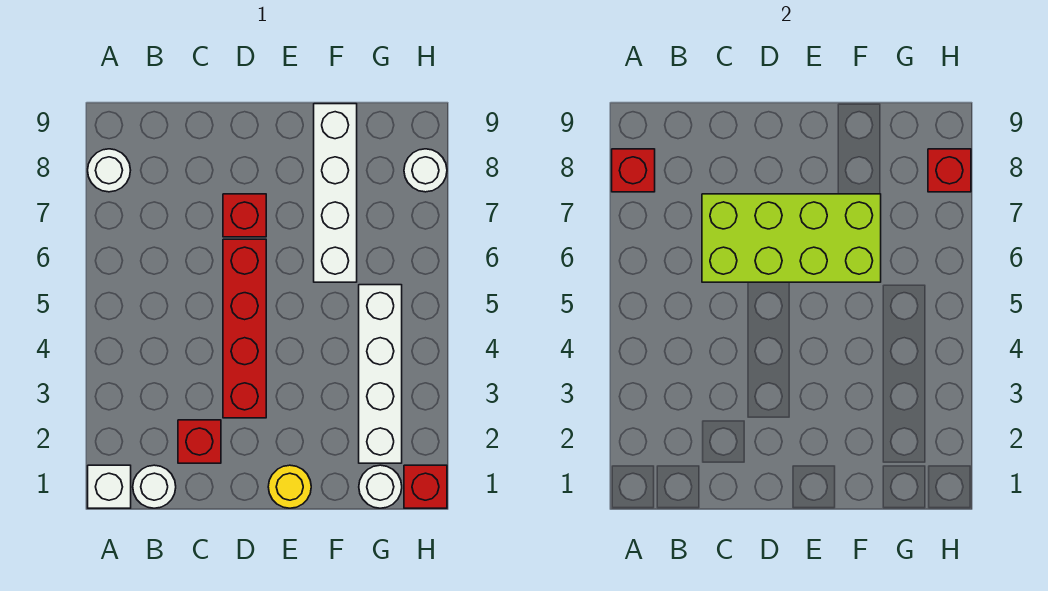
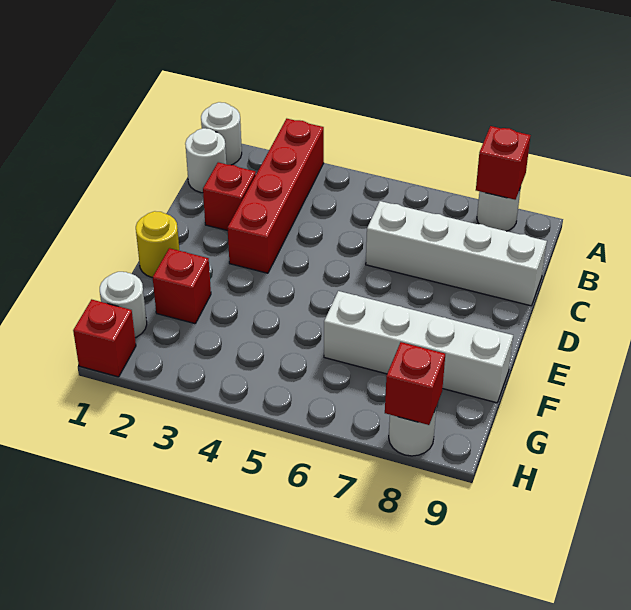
white brick A1 level 1 -> white round brick A1 level 1
lime brick C6:F7 level 2 -> none
red brick D3:D6 level 1 -> red brick A3:D3 level 1
red brick D7 level 1 -> red brick F2 level 1
white brick G2:G5 level 1 -> white brick C6:C9 level 1

